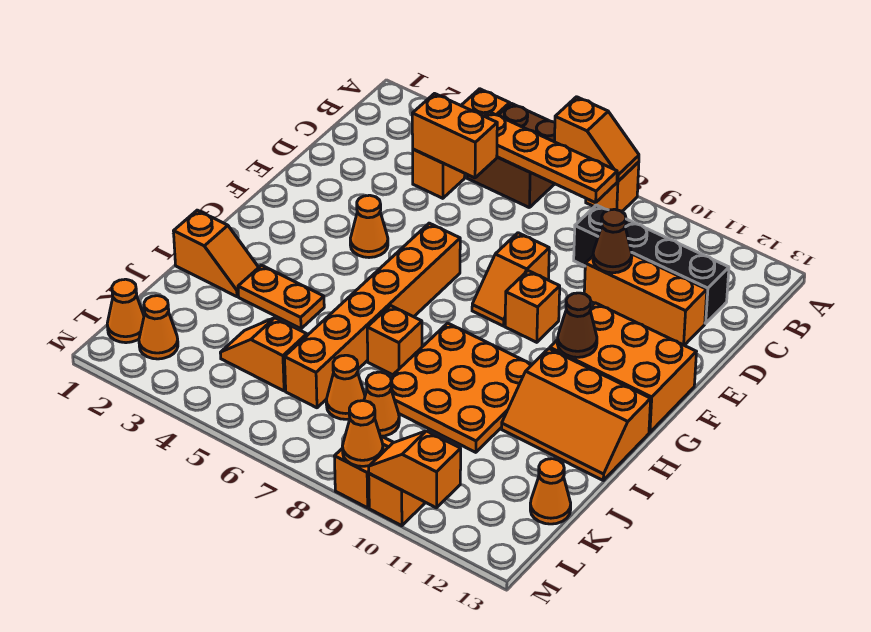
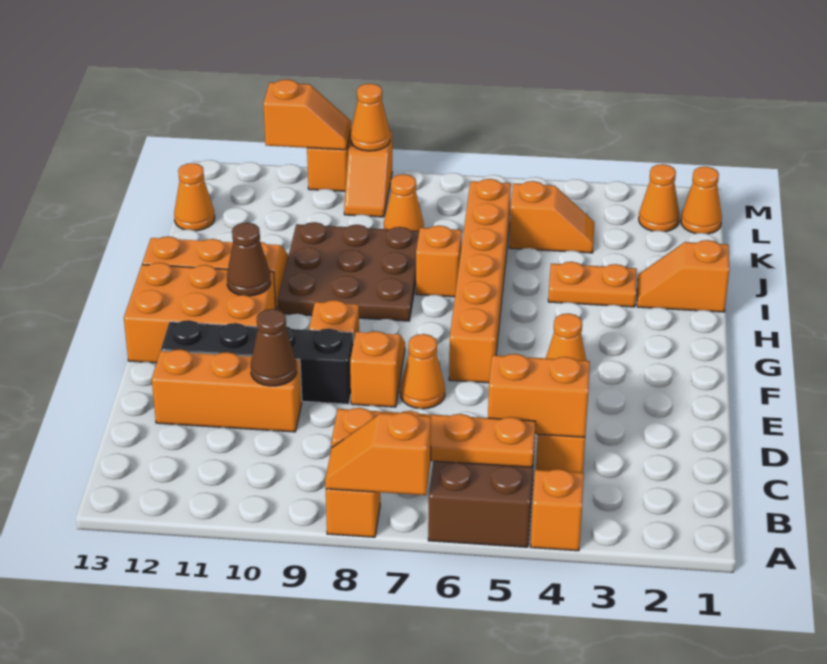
black brick C9:C12 level 1 -> black brick E9:E12 level 1
orange plate H8:J10 level 1 -> brown plate H8:J10 level 1
orange cone K7 level 1 -> orange cone E7 level 1

